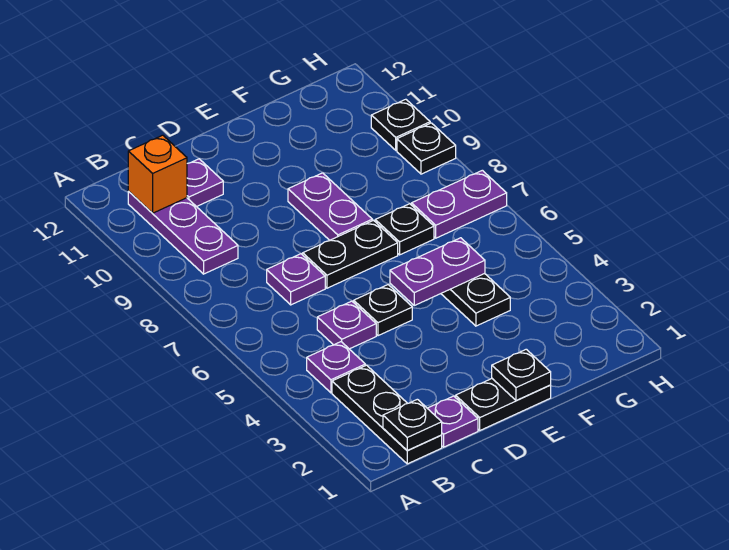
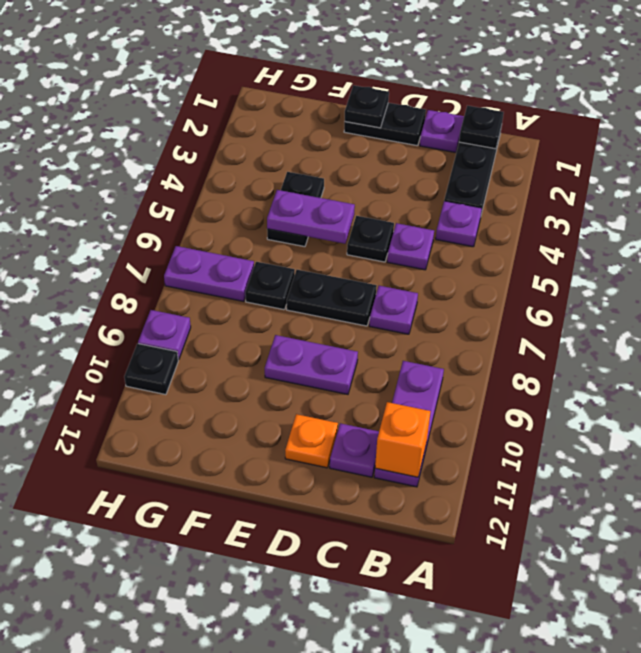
none -> orange plate D11 level 1
purple plate E8:E9 level 1 -> purple plate D9:E9 level 1
black plate H9 level 1 -> purple plate H9 level 1

